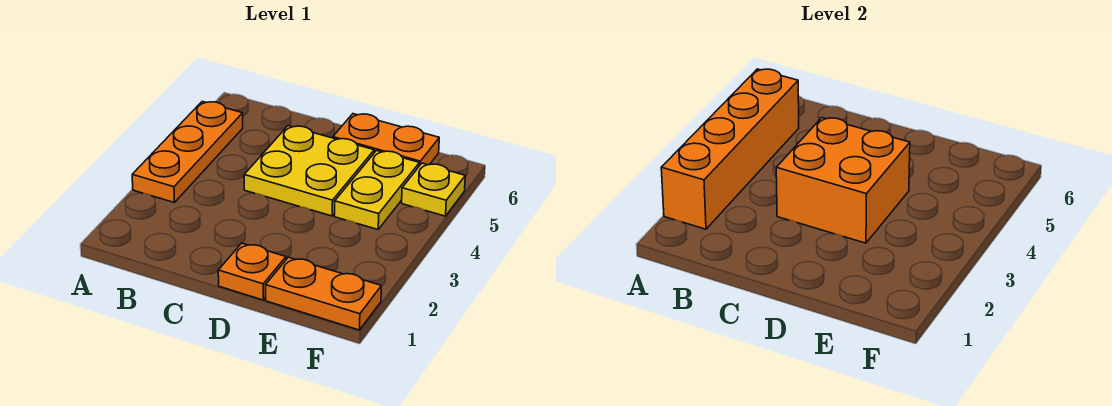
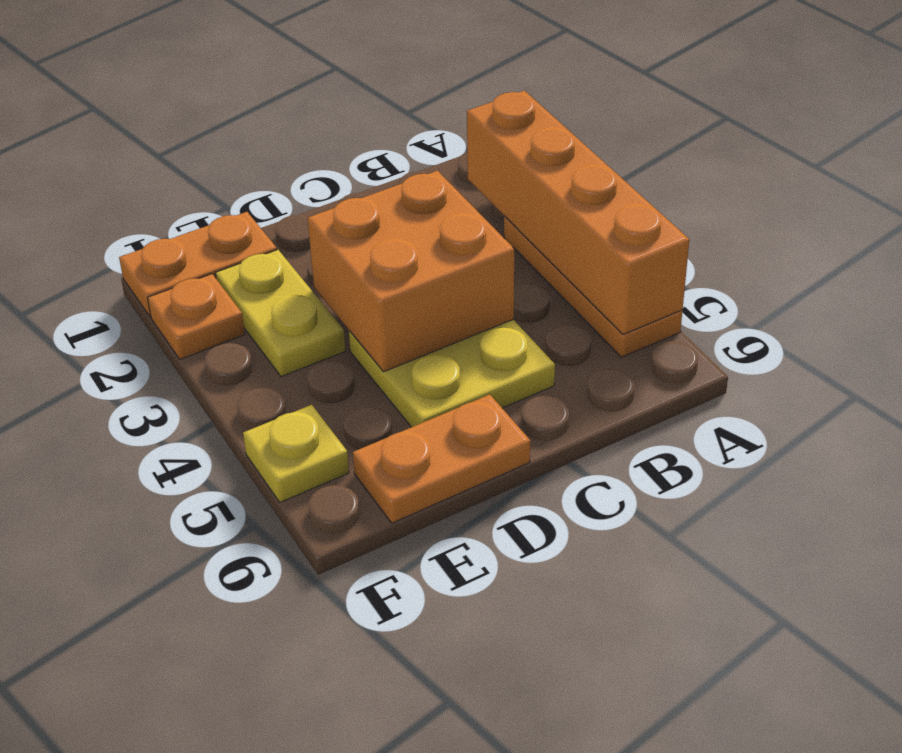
orange plate D1 level 1 -> orange plate F2 level 1
yellow plate E4:E5 level 1 -> yellow plate E2:E3 level 1

